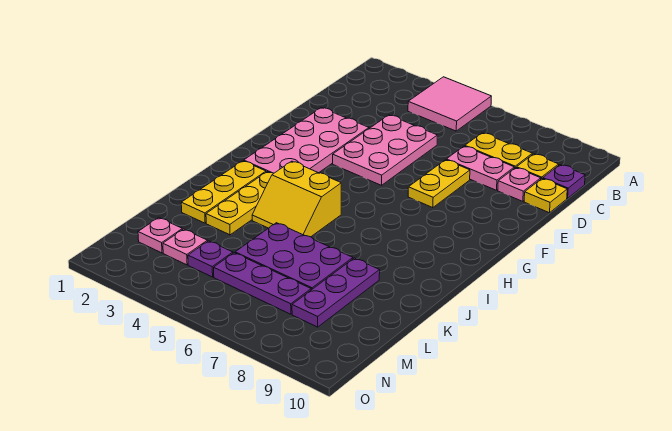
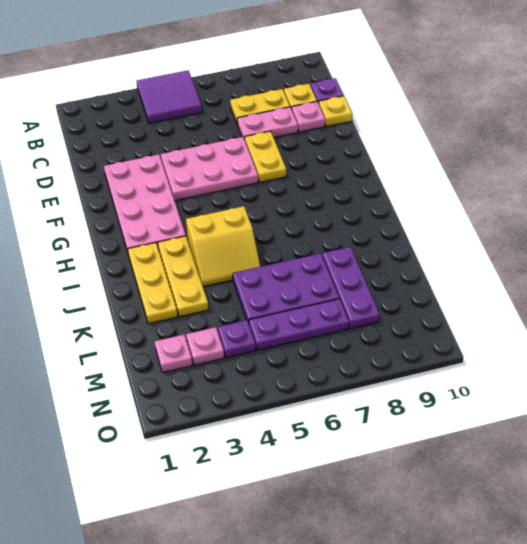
pink tile A4:B5 level 1 -> purple tile A4:B5 level 1
pink plate D4:F5 level 1 -> pink plate E4:F6 level 1

